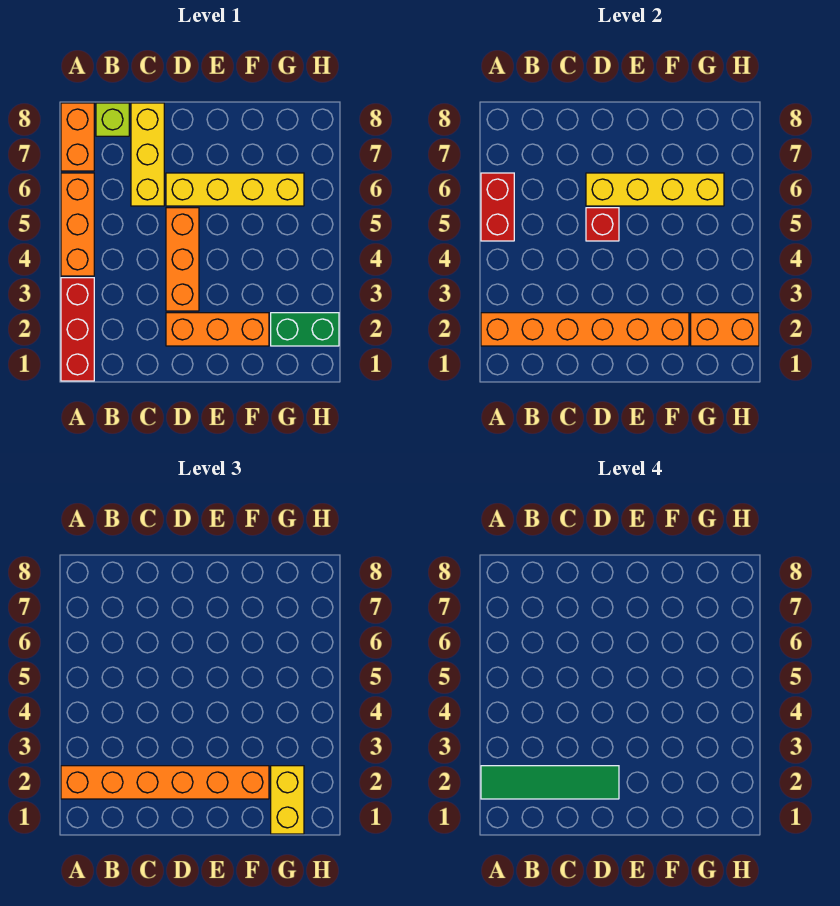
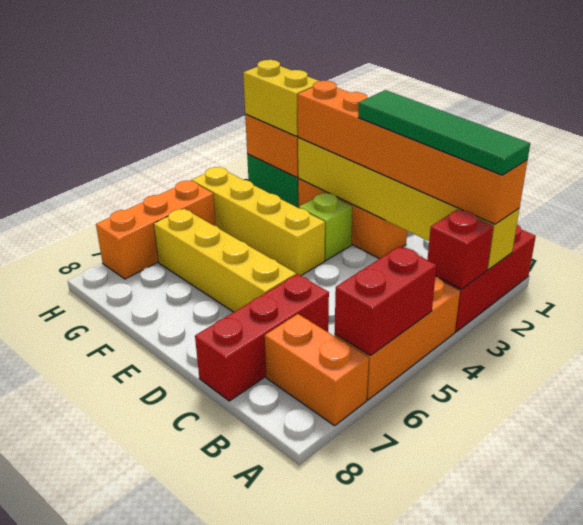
orange brick A2:F2 level 2 -> yellow brick A2:F2 level 2
orange brick A7:A8 level 1 -> orange brick A7:B7 level 1
lime brick B8 level 1 -> lime brick E3 level 1
yellow brick C6:C8 level 1 -> red brick C6:C8 level 1
orange brick D3:D5 level 1 -> orange brick H5:H7 level 1
red brick D5 level 2 -> red brick A3 level 2
yellow brick D6:G6 level 2 -> yellow brick E4:H4 level 1
yellow brick G1:G2 level 3 -> yellow brick G2:H2 level 3

